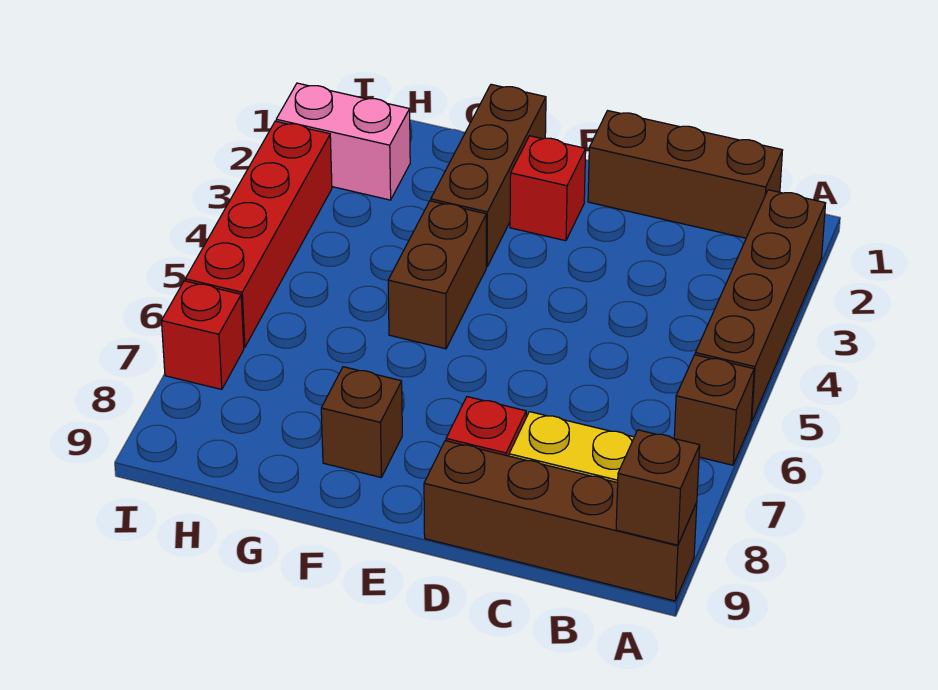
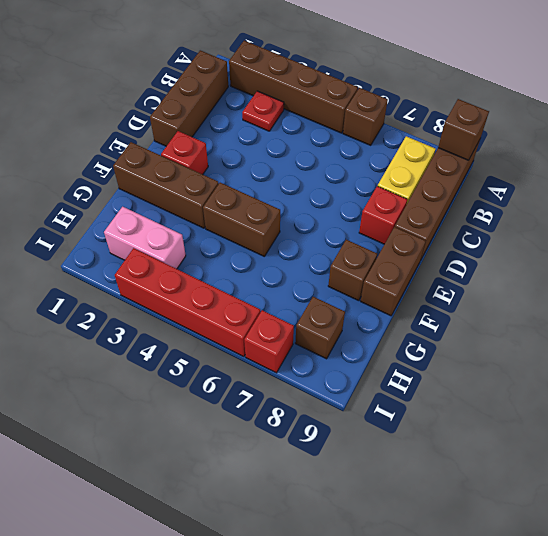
none -> red plate B3 level 1
none -> brown brick E9:F9 level 1
pink brick H2:I2 level 1 -> pink brick H2:H3 level 1
none -> brown brick H8 level 1

